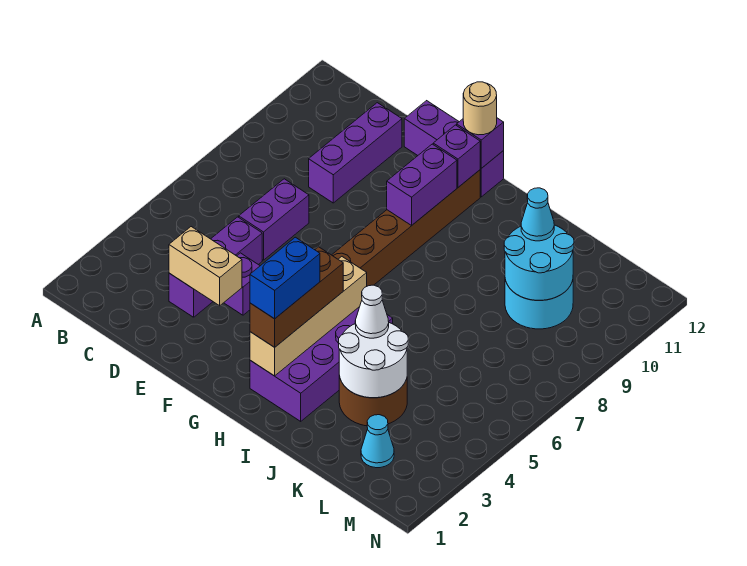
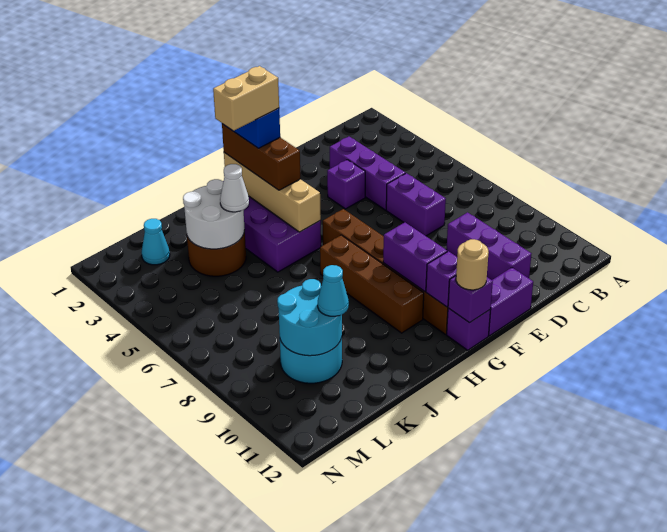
tan brick D3:E3 level 2 -> tan brick H3:I3 level 5
none -> brown brick H7:H10 level 1

